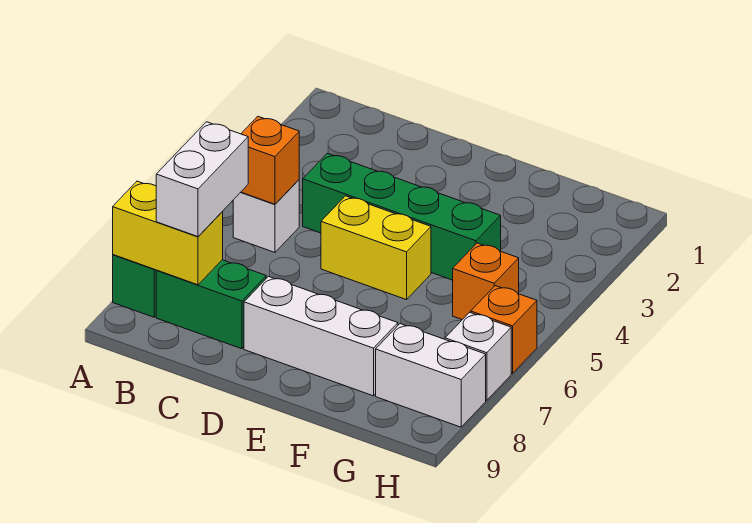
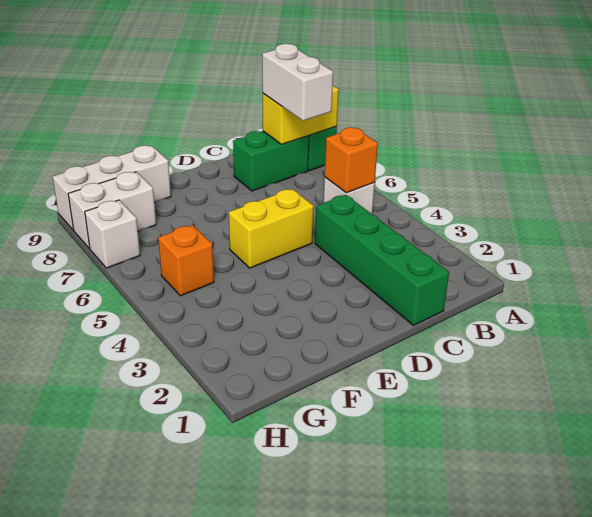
green brick C4:F4 level 1 -> green brick C1:C4 level 1
white brick D8:F8 level 1 -> white brick F9:H9 level 1
orange brick H6 level 1 -> none

